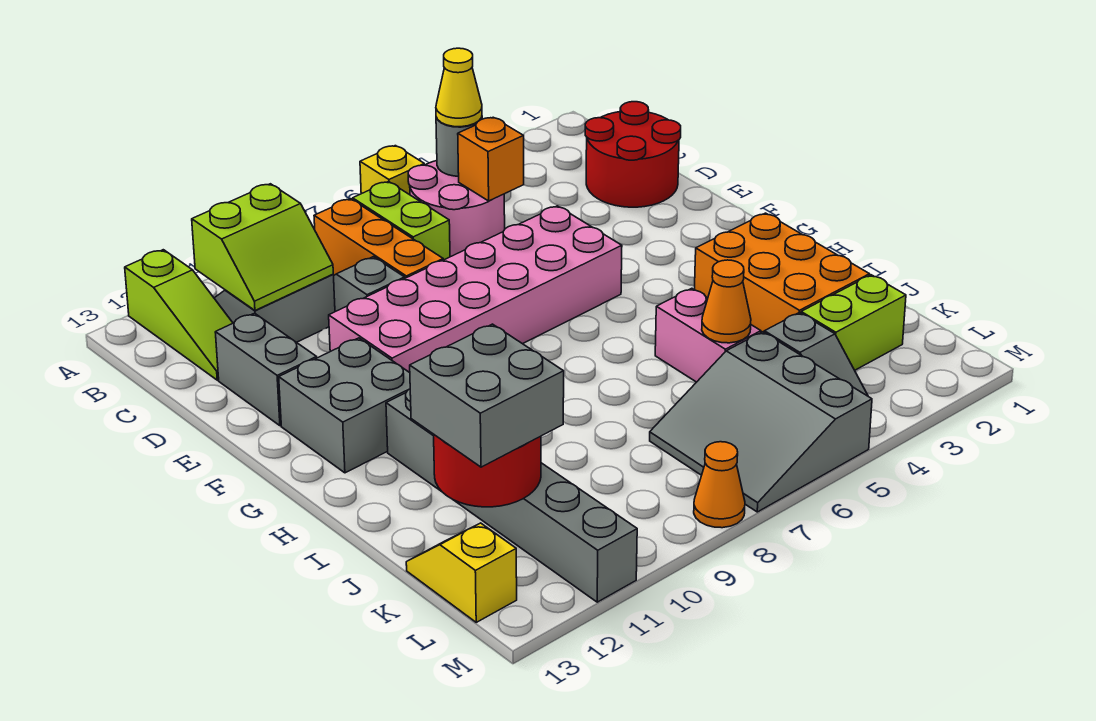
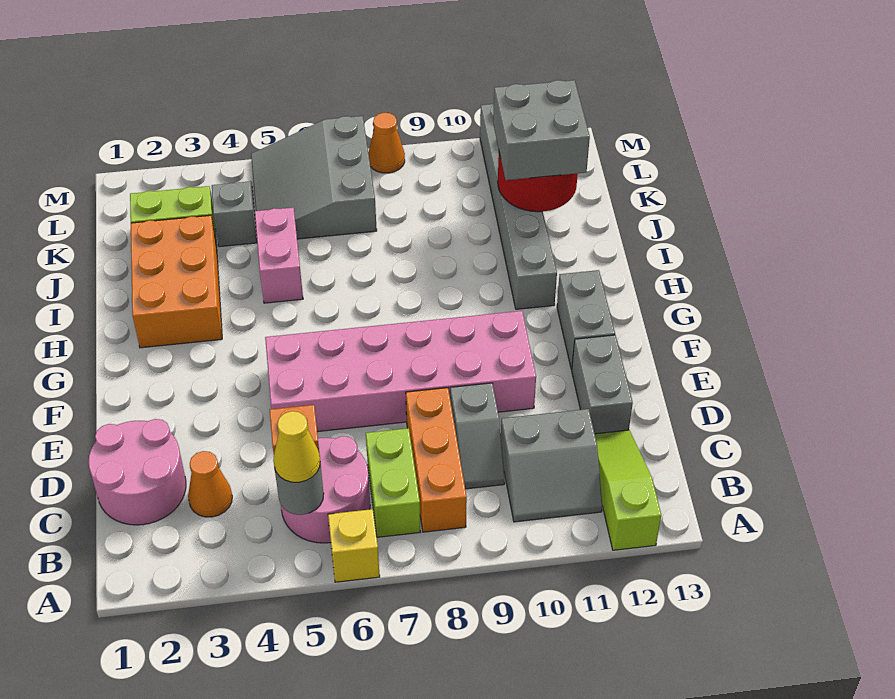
lime slope B10:C11 level 2 top B -> none
red round brick C1:D2 level 1 -> pink round brick C1:D2 level 1
grey brick F11:G12 level 1 -> grey brick F12:G12 level 1
orange cone J5 level 2 -> orange cone C3 level 1
grey slope K5:M7 level 1 top 5 -> grey slope K5:M7 level 1 top 7
yellow slope K13:L13 level 1 top L -> none

